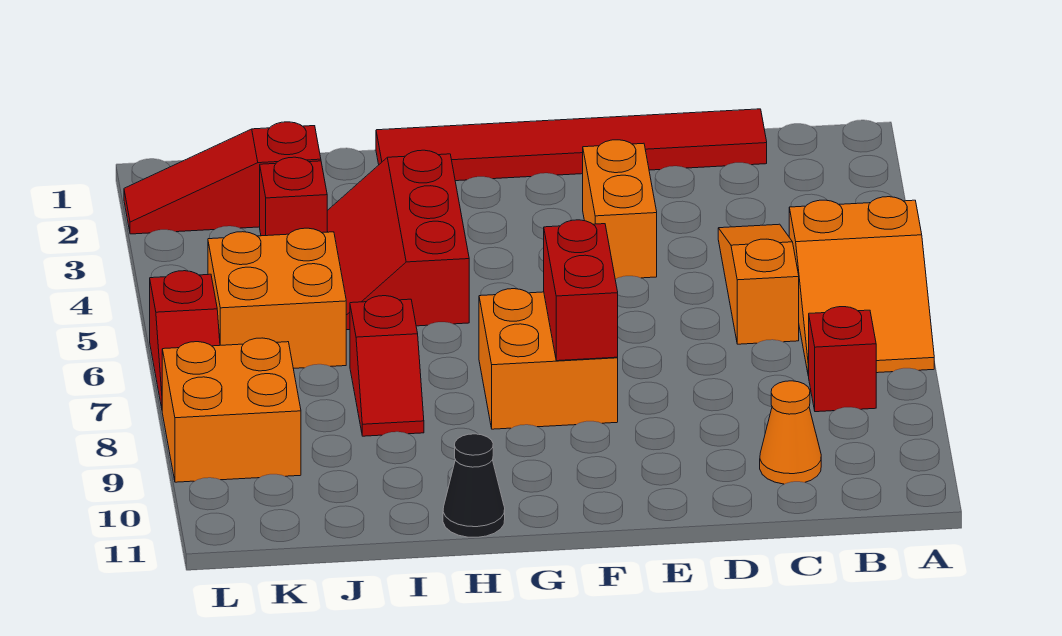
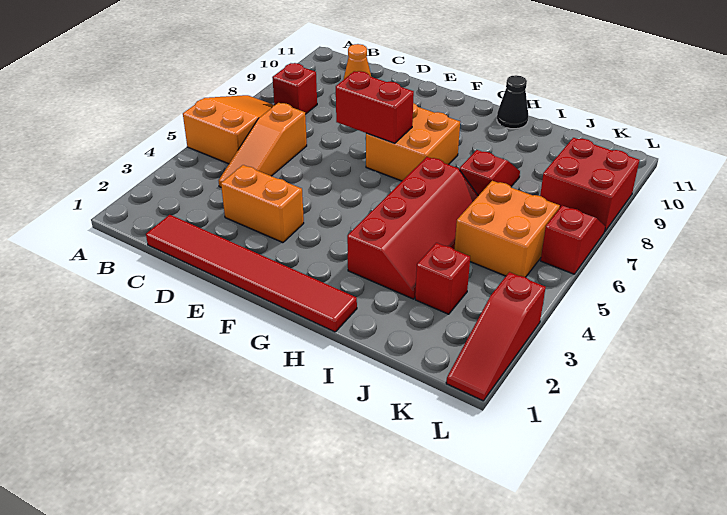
orange brick E3:E4 level 1 -> orange brick D3:E3 level 1
red brick F7:F8 level 2 -> red brick E7:F7 level 2
red slope H3:I5 level 1 top H -> red slope H3:I6 level 1 top H
red slope J2:L2 level 1 top J -> red slope L1:L3 level 1 top 3
orange brick K8:L9 level 1 -> red brick K8:L9 level 1

